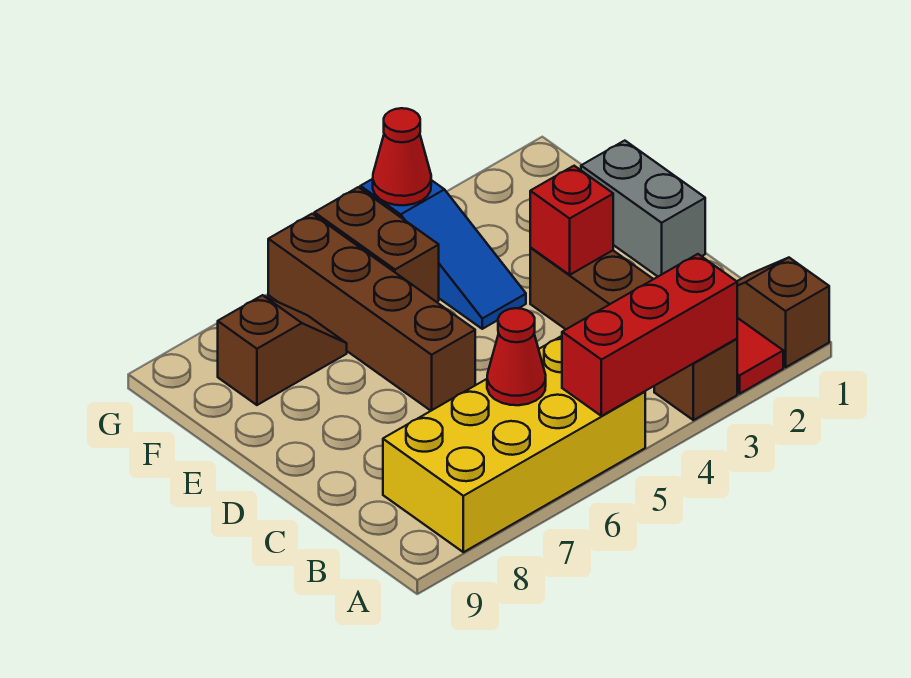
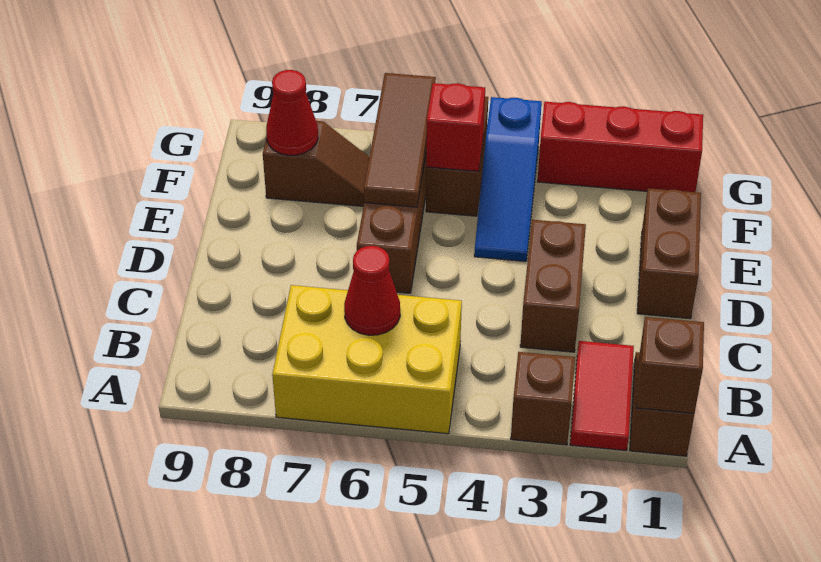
none -> brown brick A1 level 2
red brick A3:A5 level 2 -> red brick G1:G3 level 1
yellow brick A5:B8 level 1 -> yellow brick A5:B7 level 1
grey brick D1:E1 level 1 -> brown brick D1:E1 level 1
red brick D3 level 2 -> red brick F5 level 2
none -> brown tile E6:G6 level 2
red cone G4 level 2 -> red cone F8 level 2

